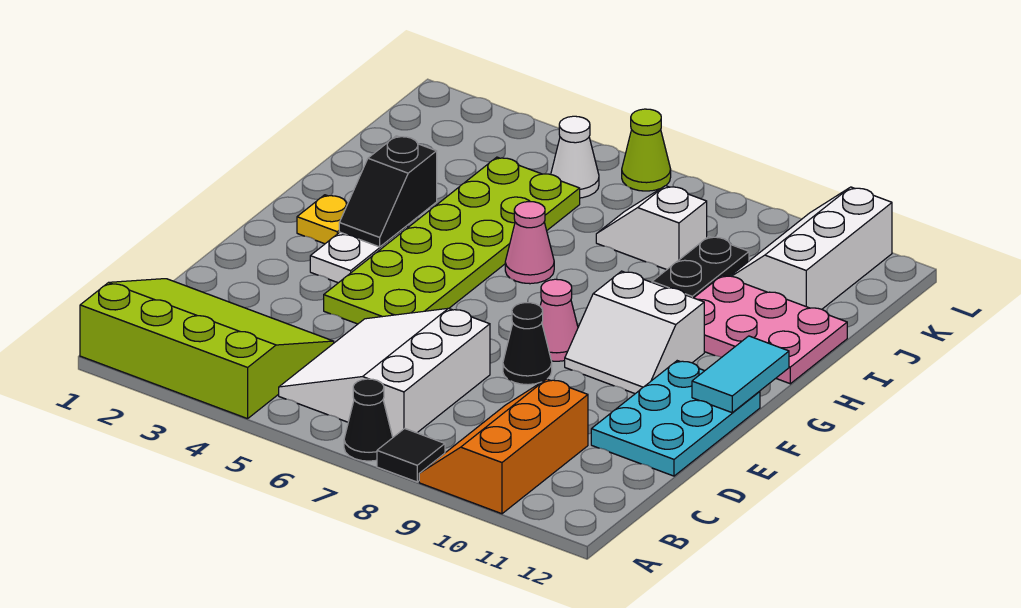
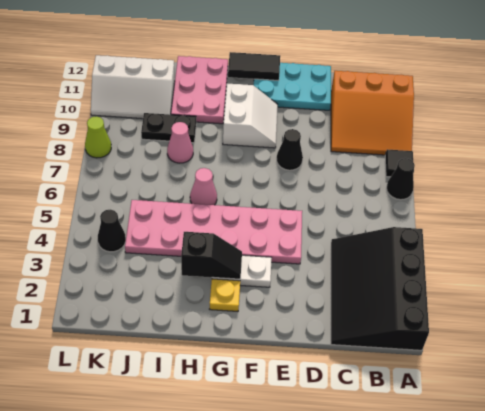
lime slope A1:C4 level 1 top A -> black slope A1:C4 level 1 top A
orange slope A9:C10 level 1 top 10 -> orange slope A9:C11 level 1 top 11
white slope B5:D7 level 1 top 7 -> none
lime plate E4:J5 level 1 -> pink plate E4:J5 level 1
pink cone F8 level 1 -> pink cone I8 level 1
cyan tile F12:G12 level 2 -> black tile F12:G12 level 2
white slope J7:J8 level 1 top 8 -> none
none -> black cone K4 level 1
white cone K5 level 1 -> none
lime cone L6 level 1 -> lime cone L8 level 1

